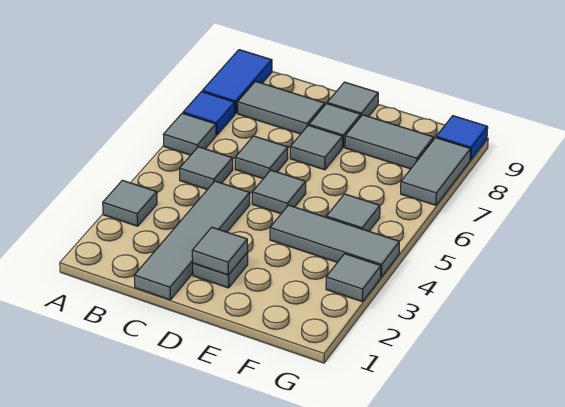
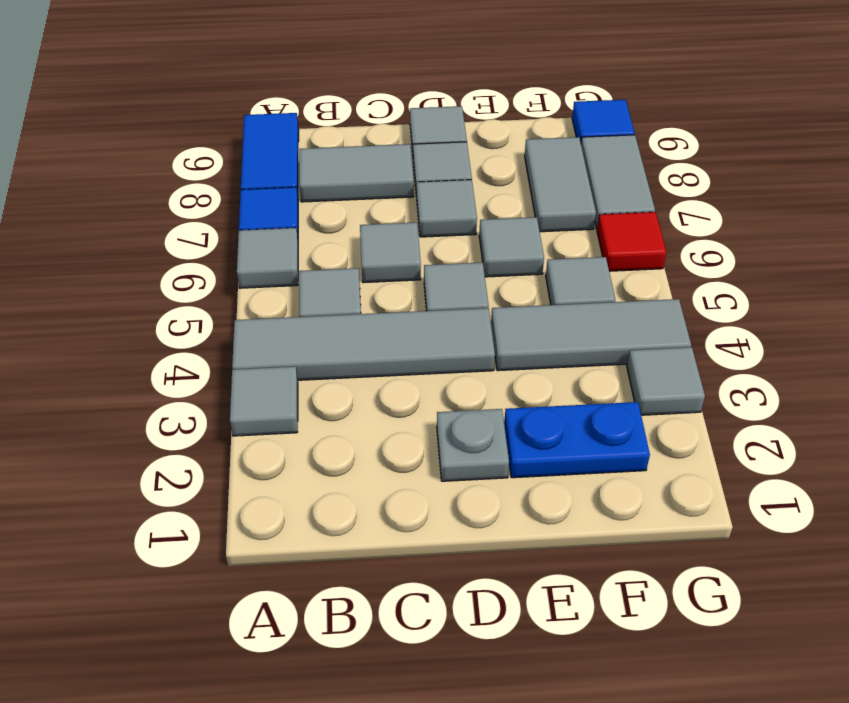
grey tile C1:C4 level 1 -> grey tile A4:D4 level 1
grey tile D2 level 2 -> grey tile E6 level 1
none -> blue plate E2:F2 level 1
grey tile E8:F8 level 1 -> grey tile F7:F8 level 1
none -> red tile G6 level 1

